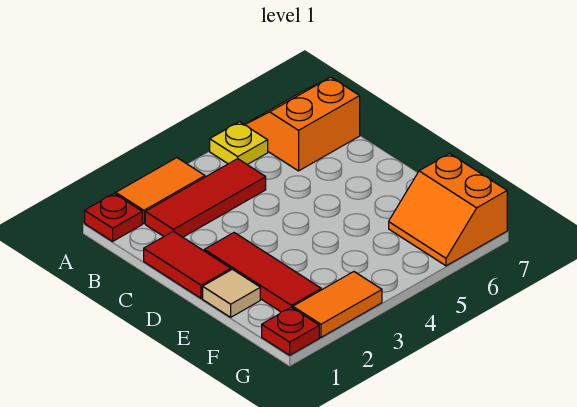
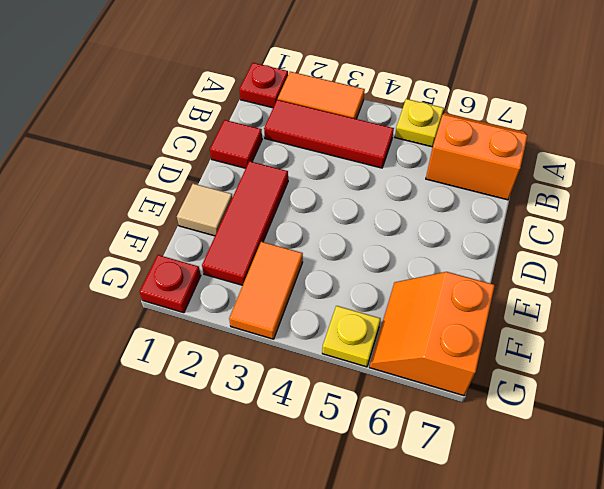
red tile C1:D1 level 1 -> red tile C1 level 1
orange tile G2:G3 level 1 -> orange tile F3:G3 level 1
none -> yellow plate G5 level 1

